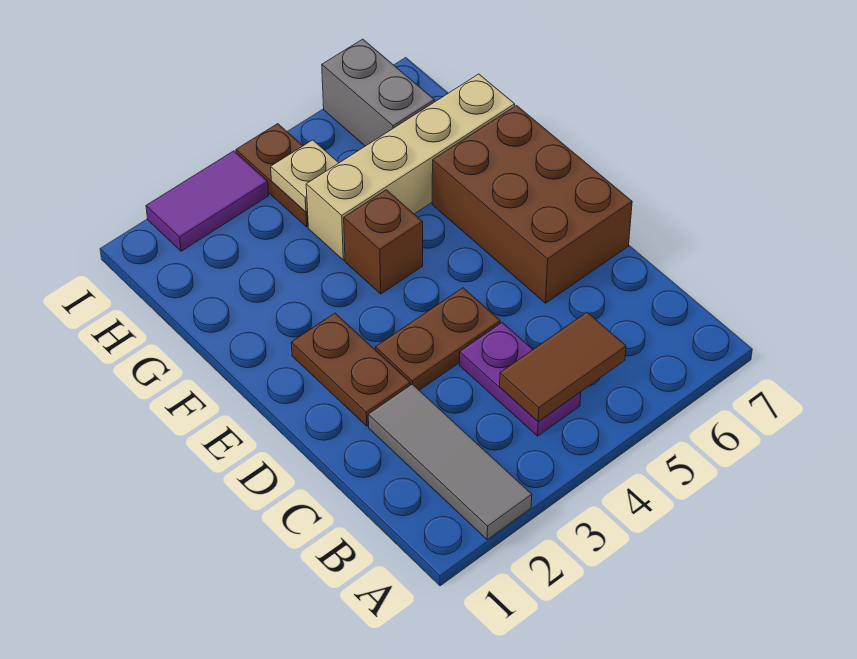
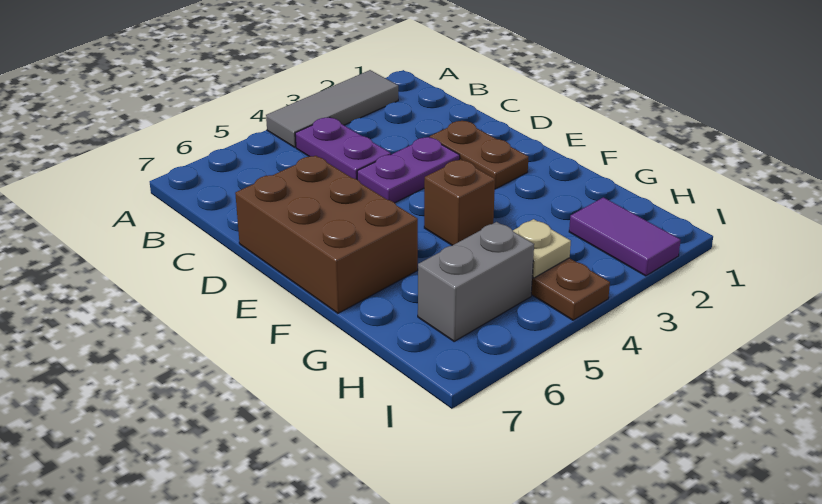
grey tile A2:C2 level 1 -> grey tile A2:A4 level 1
brown tile B4:B5 level 2 -> none
brown plate D3:D4 level 1 -> purple plate D3:D4 level 1
tan brick G4:G7 level 1 -> none
grey brick H6:I6 level 1 -> grey brick H5:H6 level 1
purple tile I2:I3 level 1 -> purple tile H2:I2 level 1

